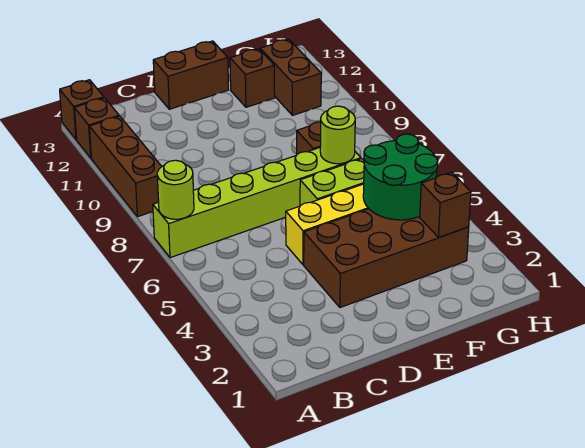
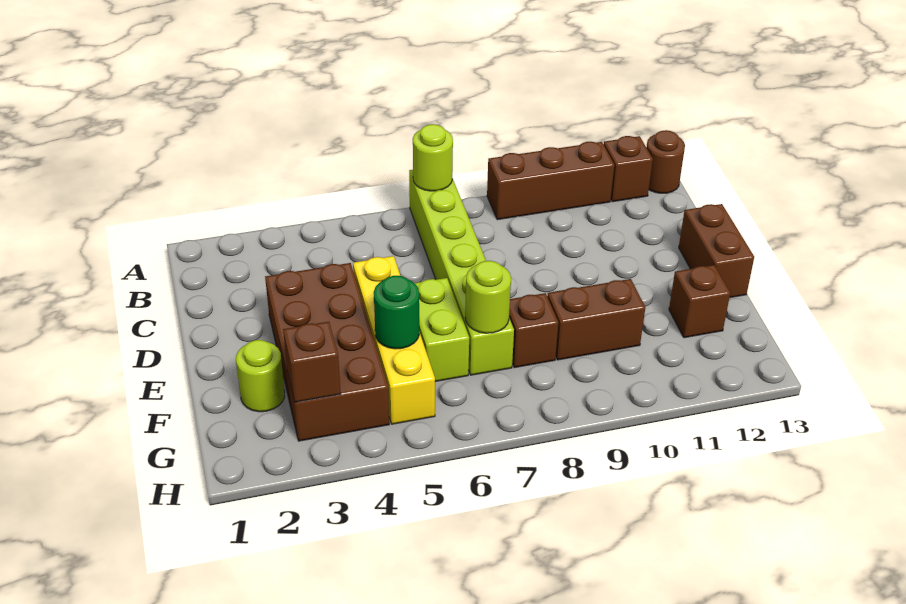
brown brick A13 level 1 -> brown round brick A13 level 1
none -> lime round brick F2 level 1
green round brick F4:G5 level 2 -> green round brick F5 level 2
brown brick G11:G12 level 1 -> brown brick F9:F10 level 1

